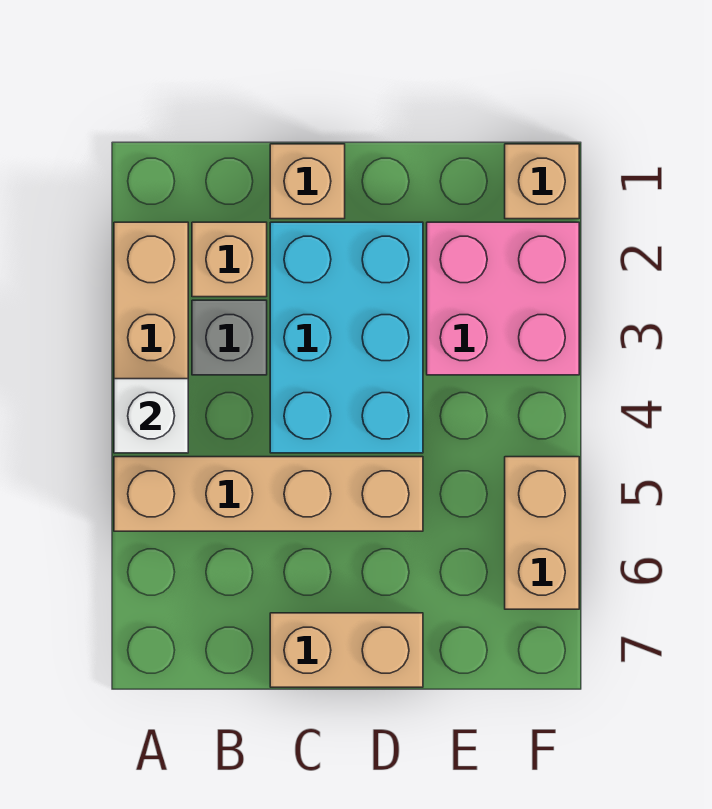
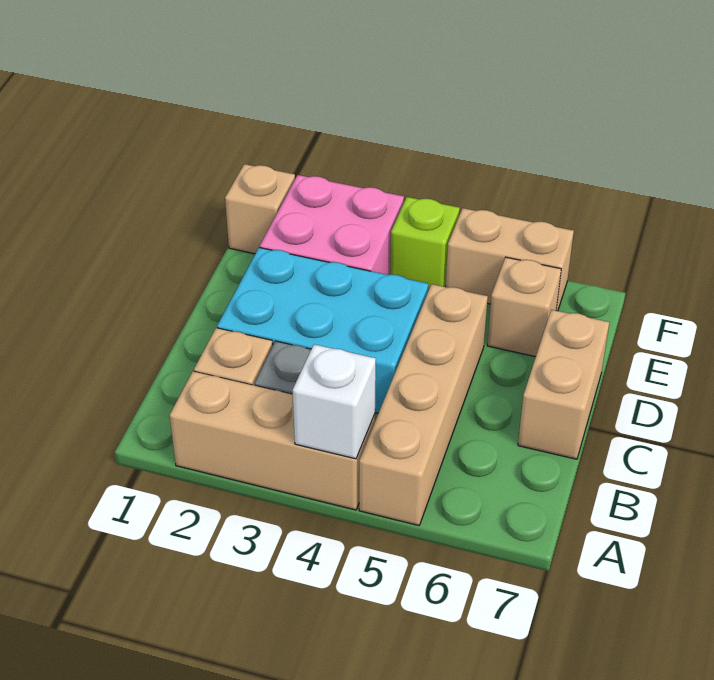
tan brick C1 level 1 -> tan brick E6 level 1
none -> lime brick F4 level 1

